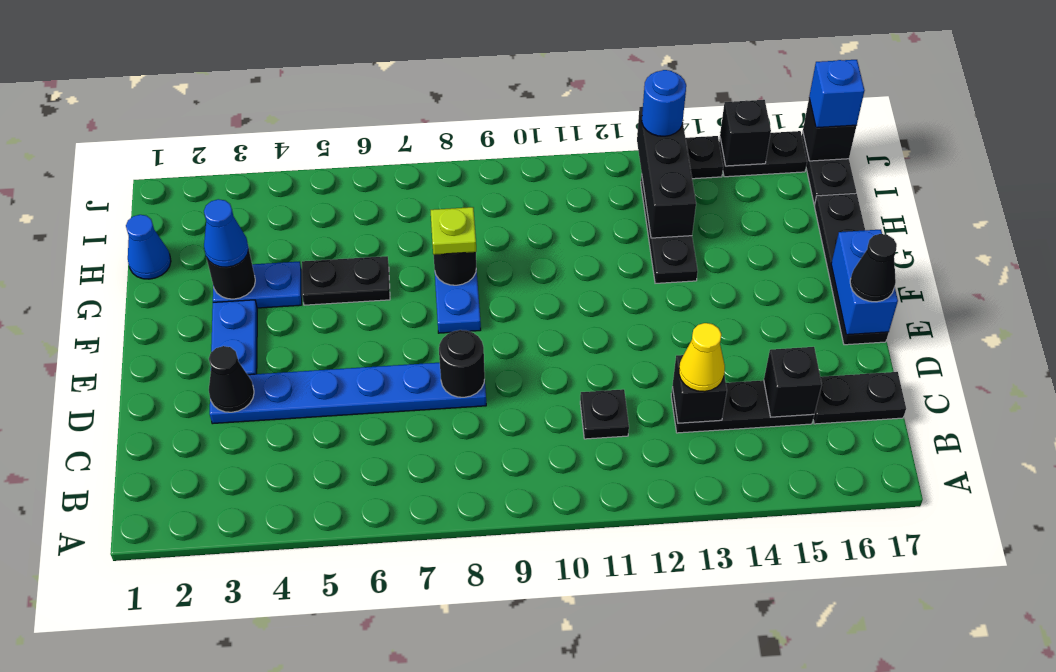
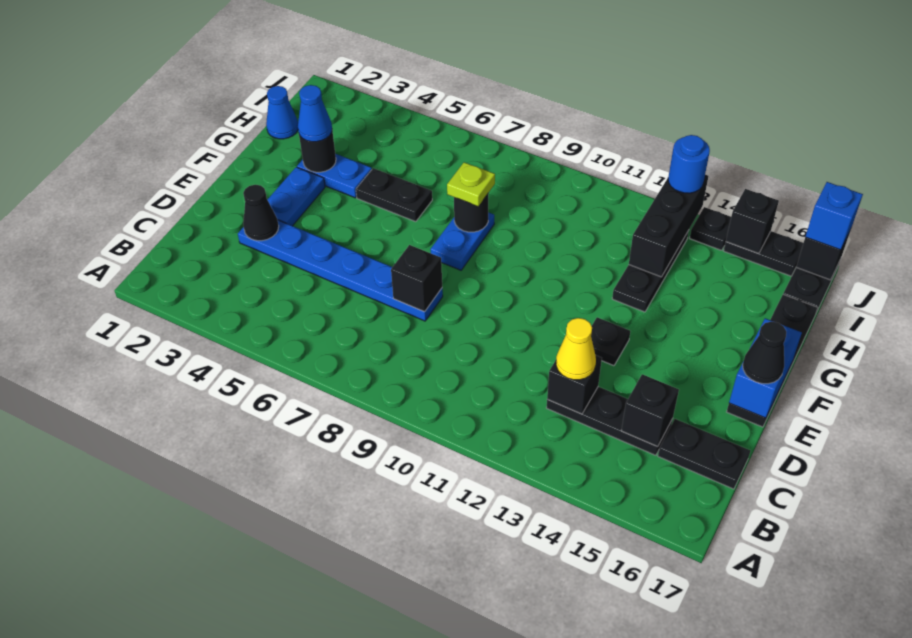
black plate C11 level 1 -> black plate E13 level 1
black round brick D8 level 2 -> black brick D8 level 2

